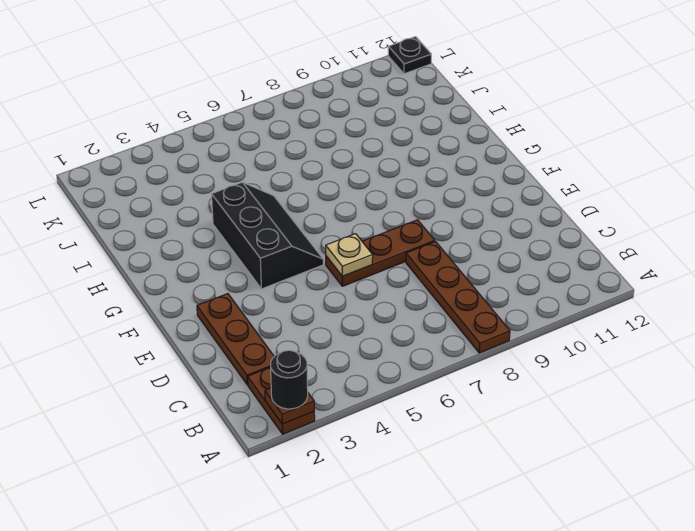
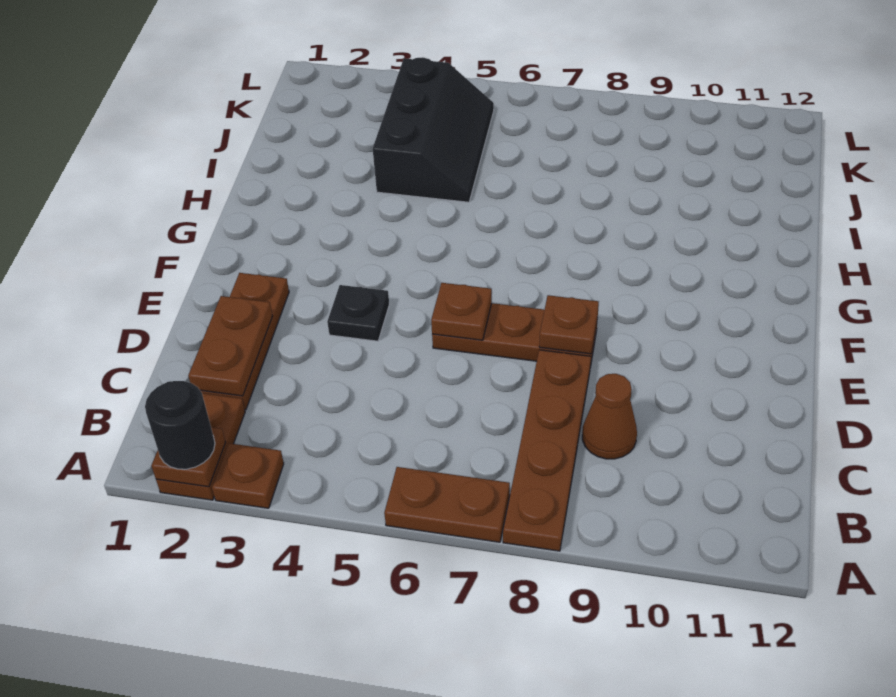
none -> brown plate A3 level 1
none -> brown plate A6:A7 level 1
none -> brown plate C2:D2 level 2
none -> brown cone C9 level 1
tan plate E6 level 2 -> brown plate E6 level 2
none -> brown plate E8 level 2
black slope F4:H5 level 1 top 4 -> black slope I4:K5 level 1 top 4
black plate L12 level 1 -> black plate E4 level 1

